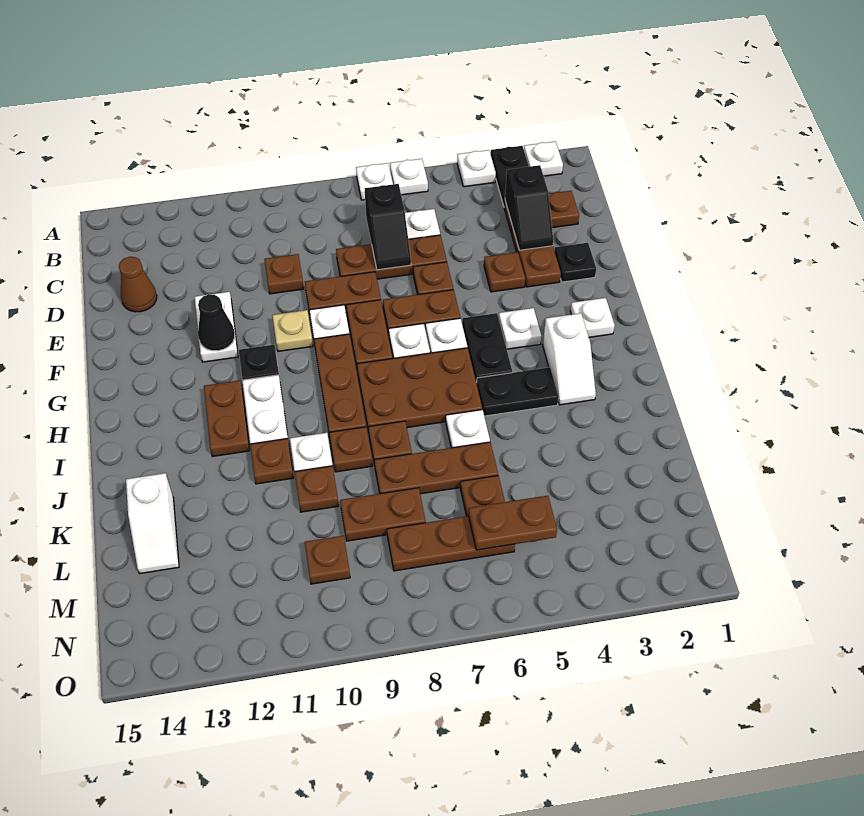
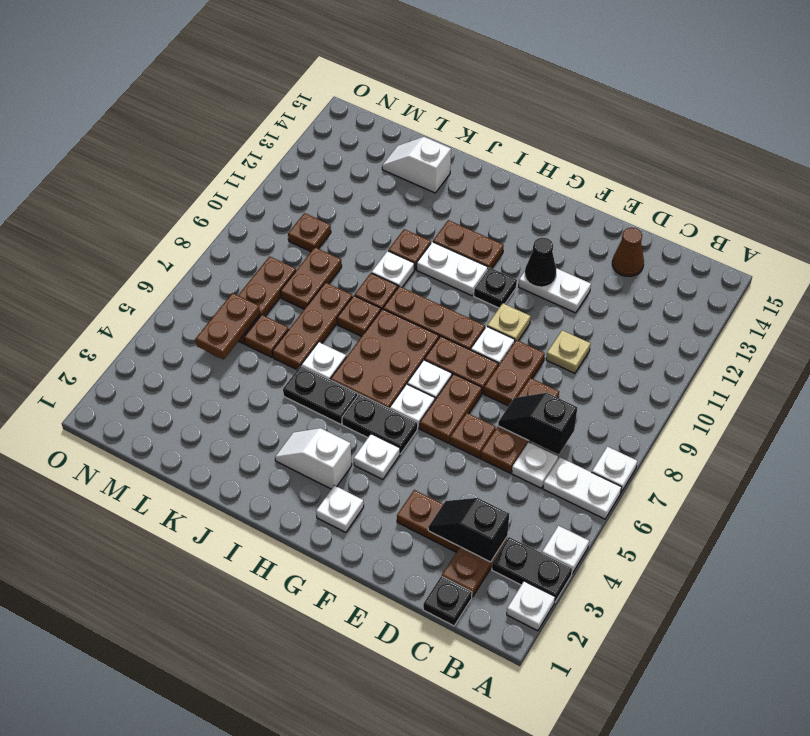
white plate A6 level 1 -> white plate A6:B6 level 1
brown plate D10 level 1 -> tan plate D10 level 1
black plate E2 level 1 -> black plate C1 level 1
brown plate E4 level 1 -> none
black plate I4:I5 level 1 -> black plate I5:J5 level 1
brown plate K10 level 1 -> none

